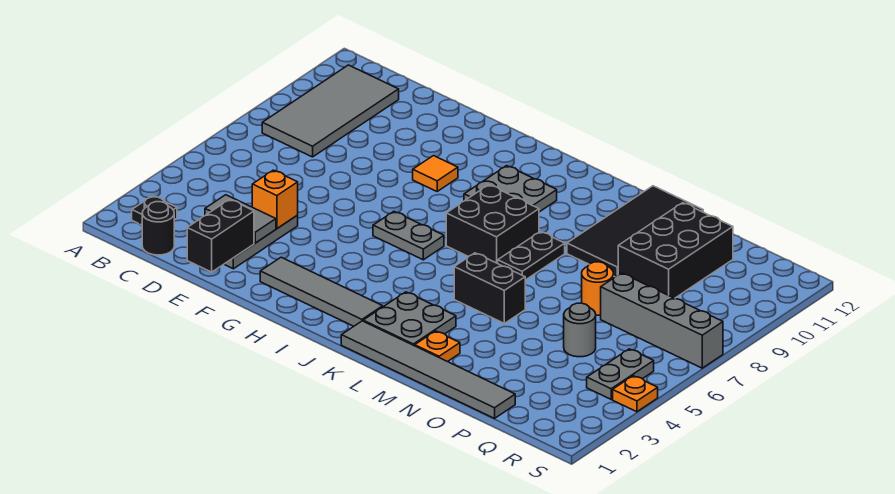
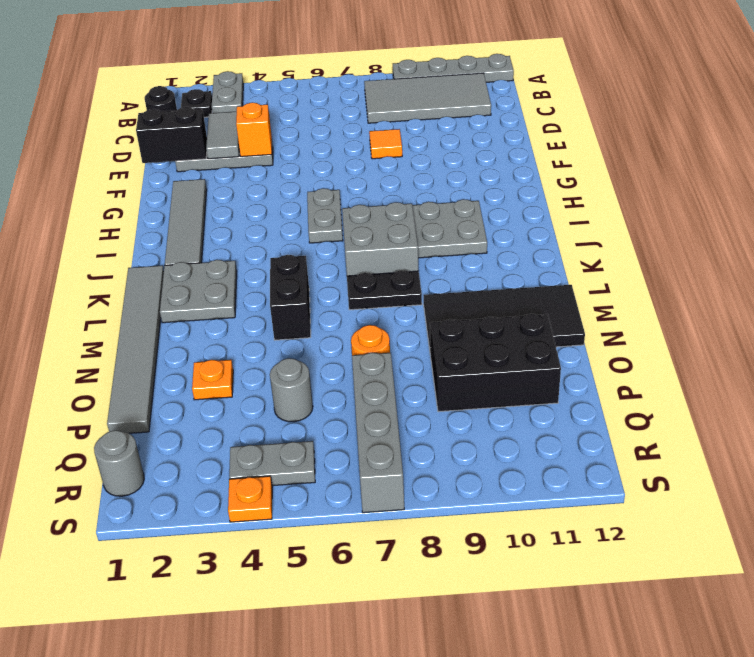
none -> grey plate A3:B3 level 1
none -> grey plate A9:A12 level 1
orange tile G9 level 1 -> orange tile E8 level 1
black brick J7:K8 level 1 -> grey brick J7:K8 level 1
orange plate M2 level 1 -> orange plate O3 level 1
none -> grey round brick R1 level 1

